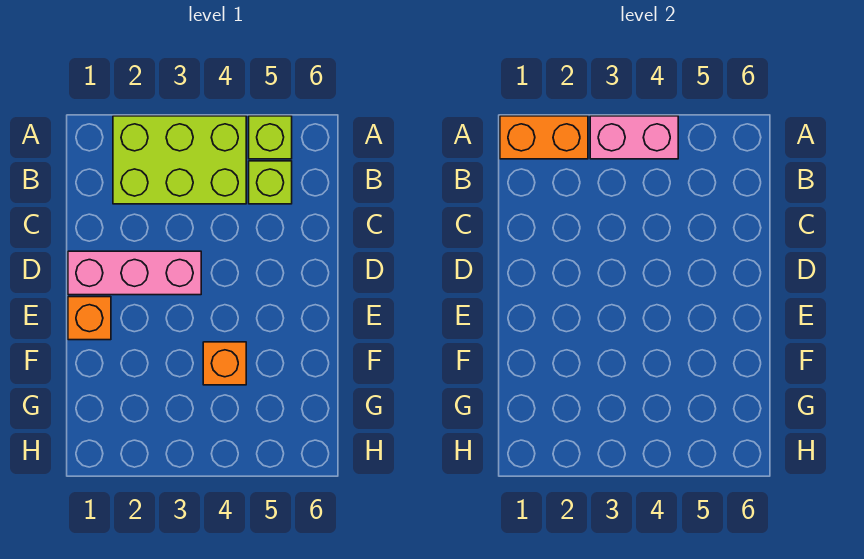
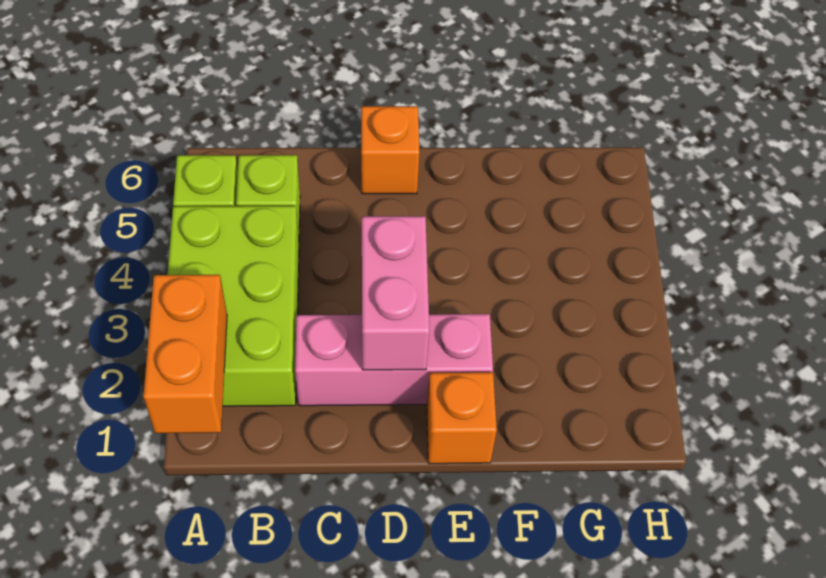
pink brick A3:A4 level 2 -> pink brick D2:D3 level 2
pink brick D1:D3 level 1 -> pink brick C2:E2 level 1
orange brick F4 level 1 -> orange brick D6 level 1

